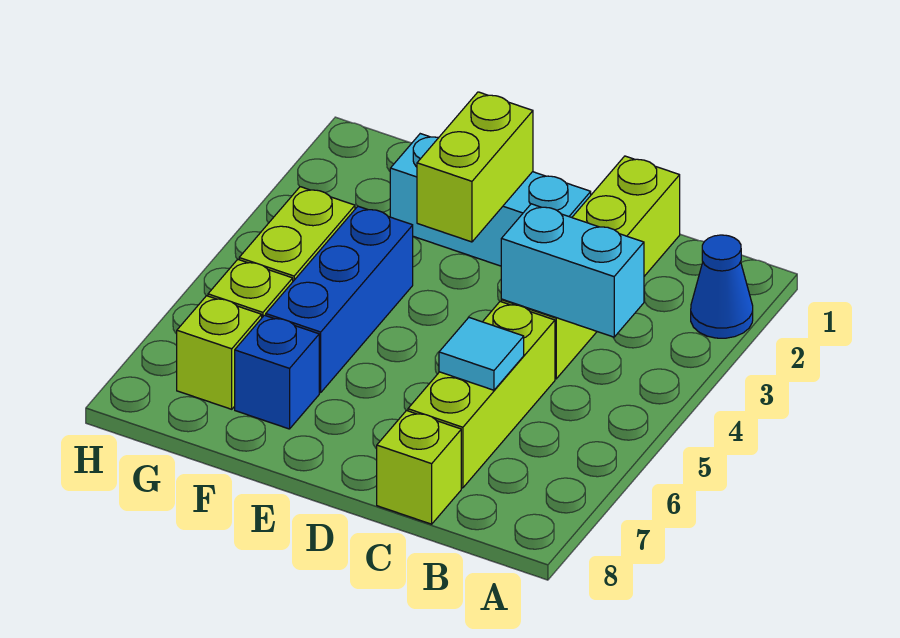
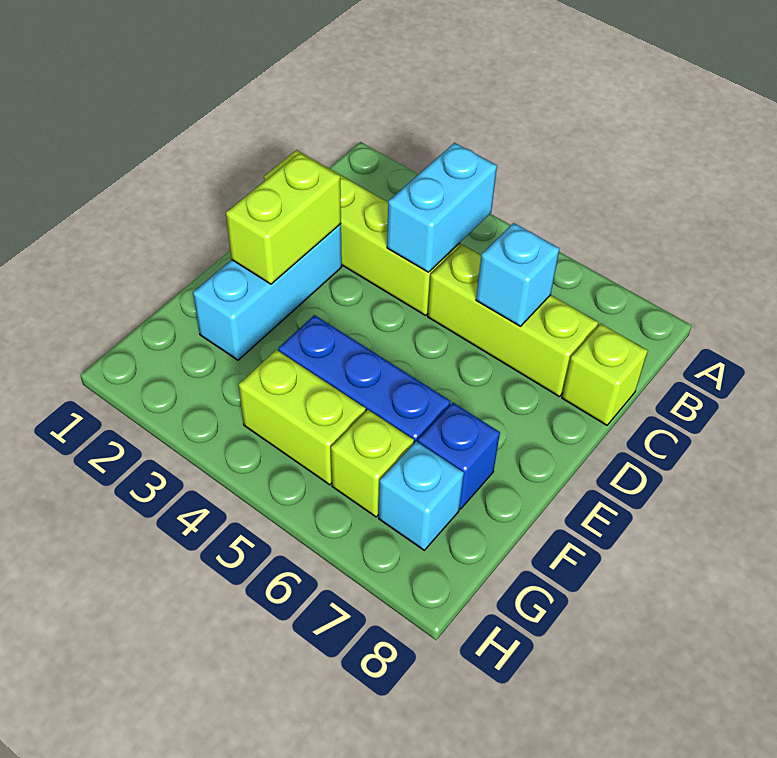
blue cone A2 level 1 -> none
cyan tile C6 level 2 -> cyan brick C6 level 2
lime brick E2:E3 level 2 -> lime brick D2:E2 level 2
lime brick G7 level 1 -> cyan brick G7 level 1

